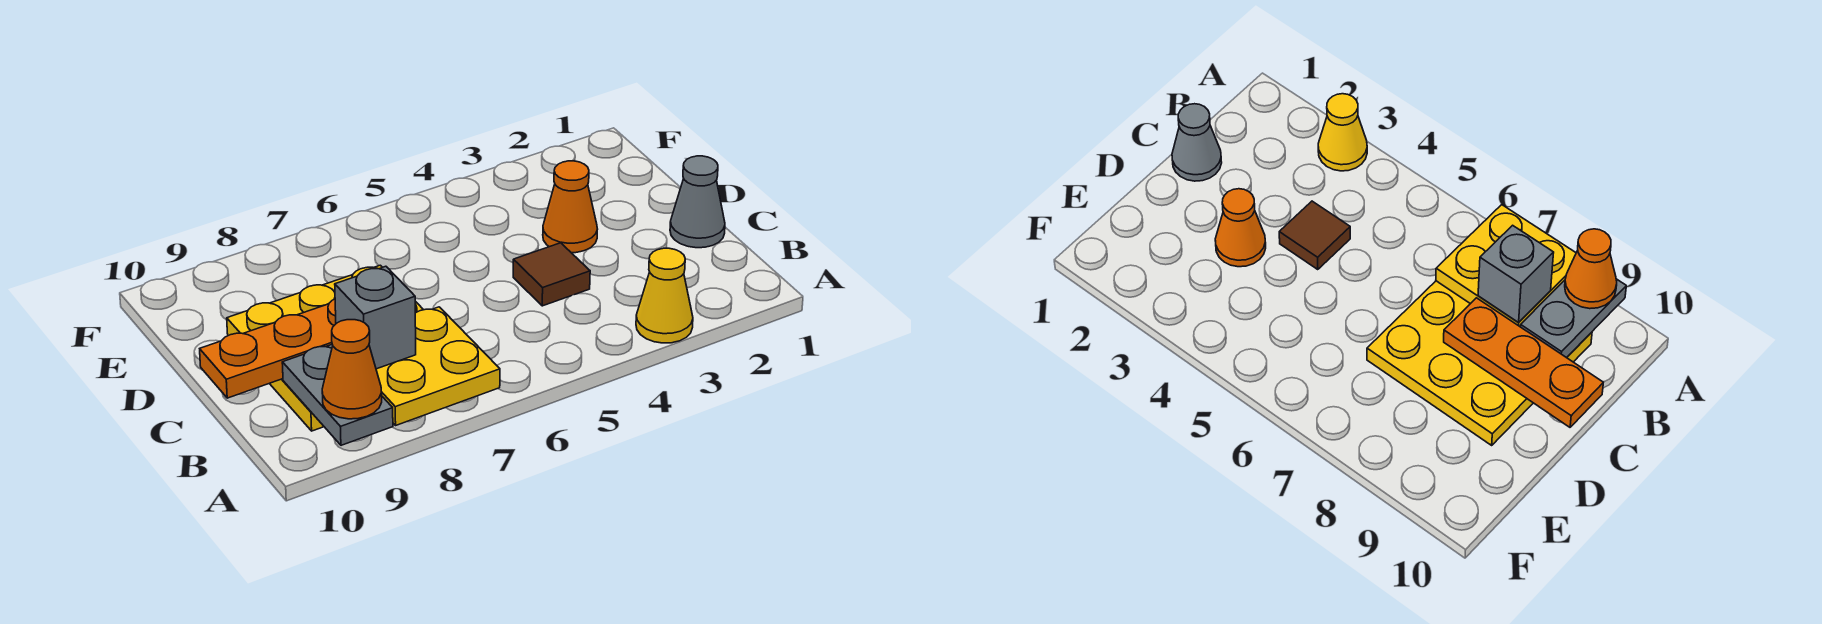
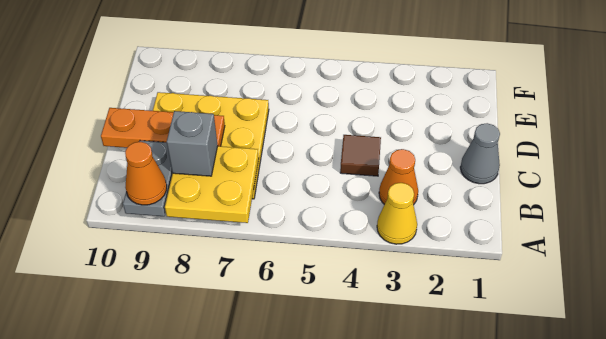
orange cone D3 level 1 -> orange cone B3 level 1

